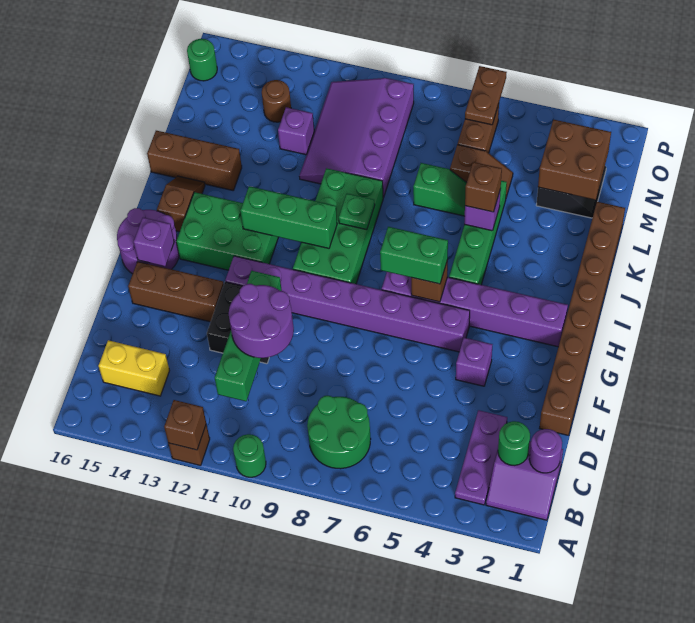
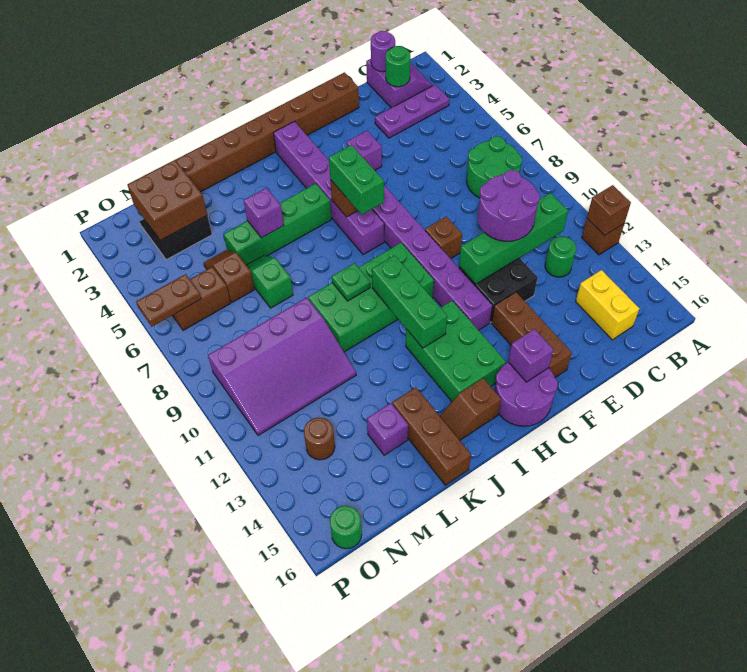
green round brick A10 level 1 -> green round brick C12 level 1
brown brick K5 level 3 -> brown brick F9 level 1
purple brick M12 level 1 -> purple brick L14 level 1

